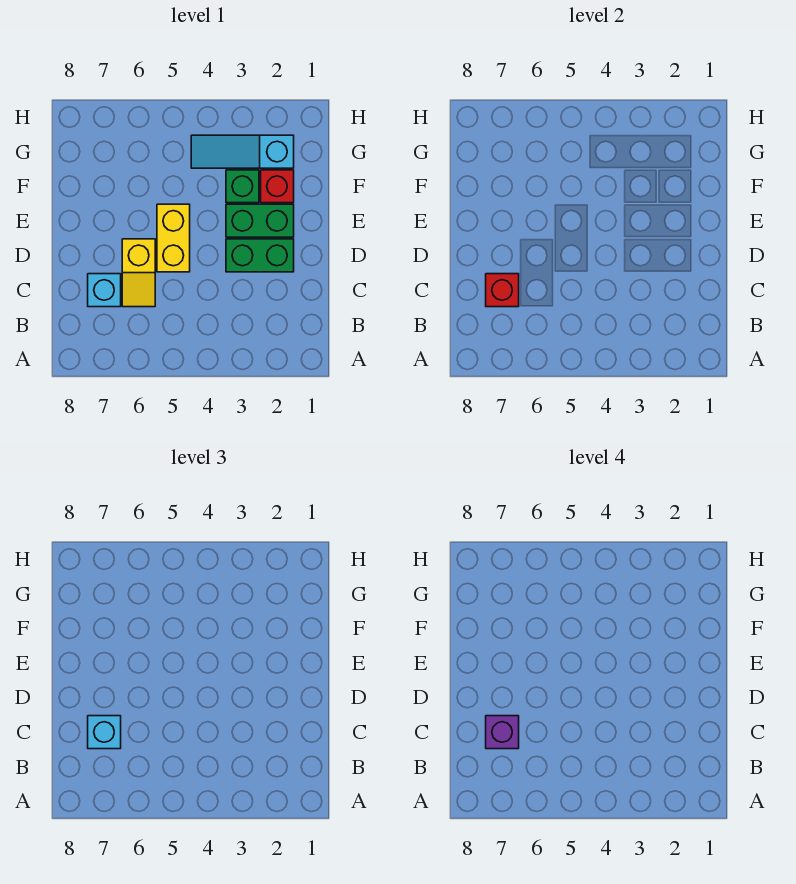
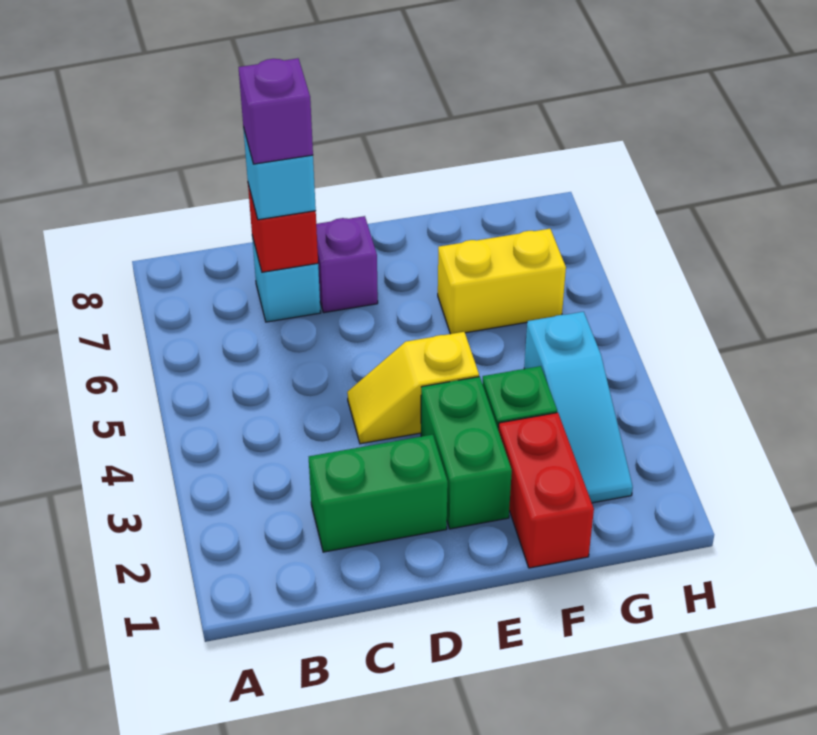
yellow slope C6:D6 level 1 top D -> yellow slope D4:E4 level 1 top E
green brick D2:D3 level 1 -> green brick C2:D2 level 1
yellow brick D5:E5 level 1 -> yellow brick F6:G6 level 1
none -> purple brick D7 level 1
red brick F2 level 1 -> red brick F1:F2 level 1
cyan slope G2:G4 level 1 top 2 -> cyan slope G2:G4 level 1 top 4

